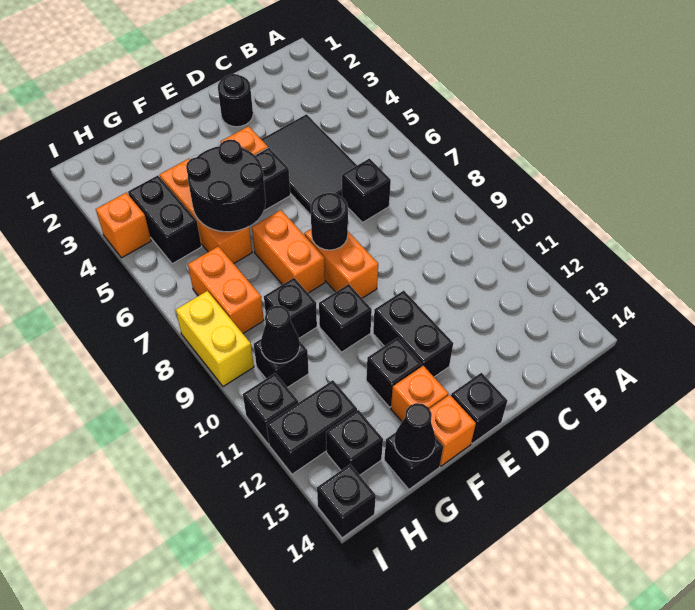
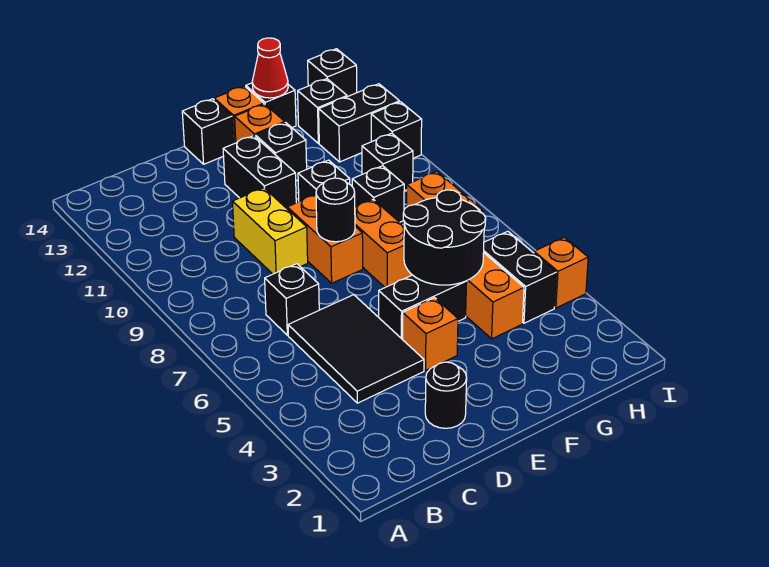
black cone G14 level 2 -> red cone G14 level 2
black cone H10 level 2 -> none
yellow brick I8:I9 level 1 -> yellow brick D9:D10 level 1

